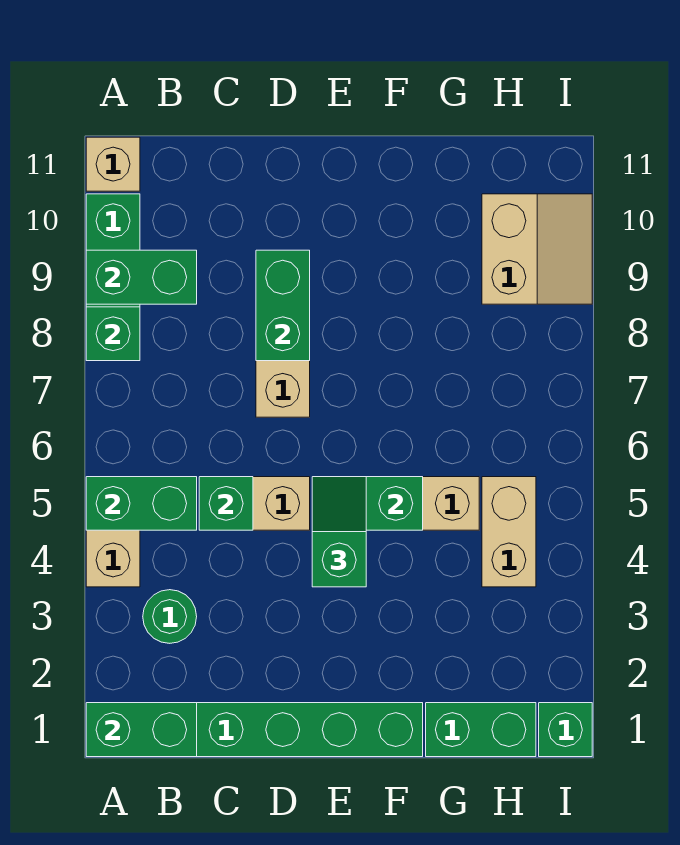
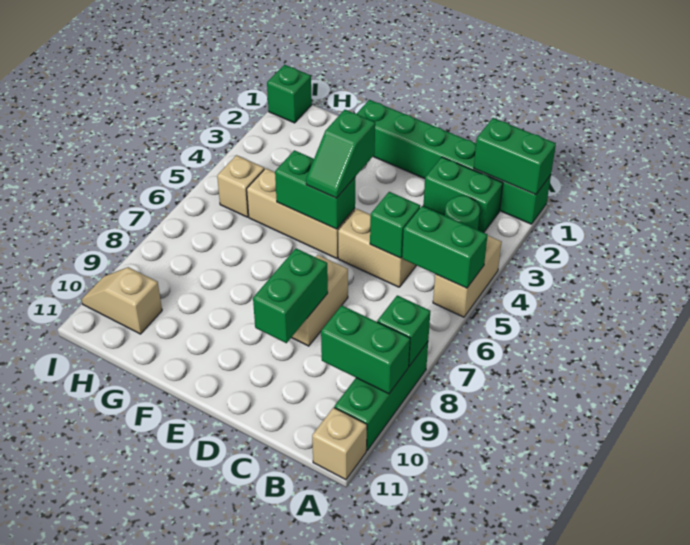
green brick G1:H1 level 1 -> green brick B2:C2 level 1
tan brick H4:H5 level 1 -> tan brick H5 level 1
tan slope H9:I10 level 1 top H -> tan slope H10:I10 level 1 top H

